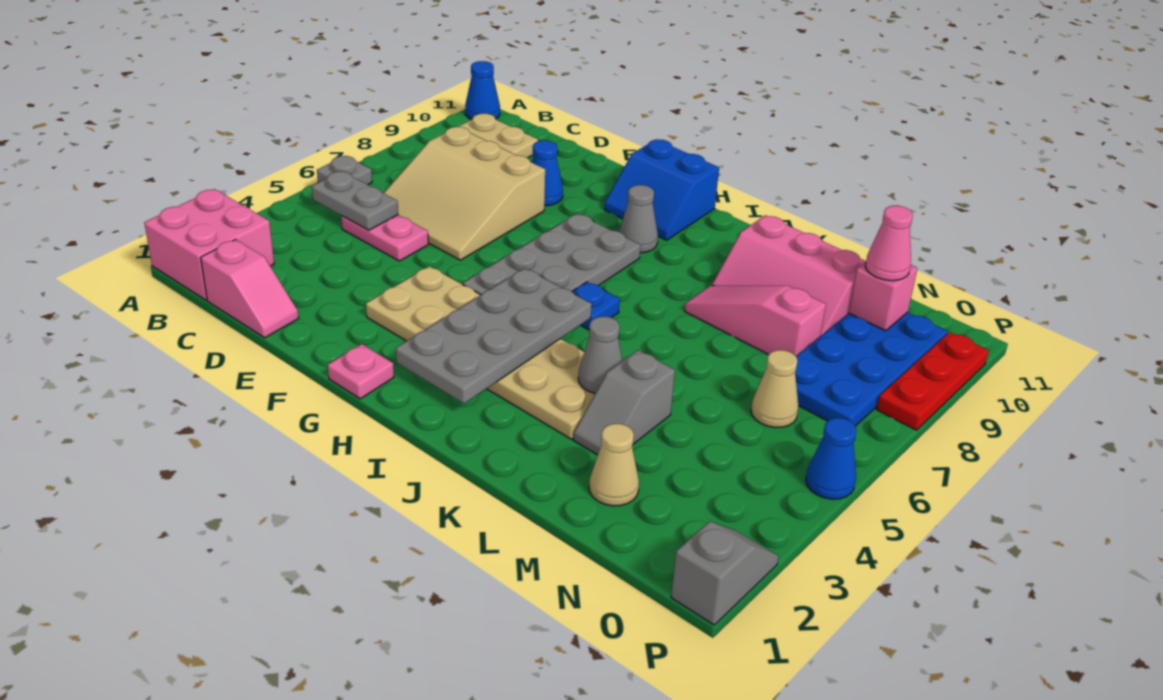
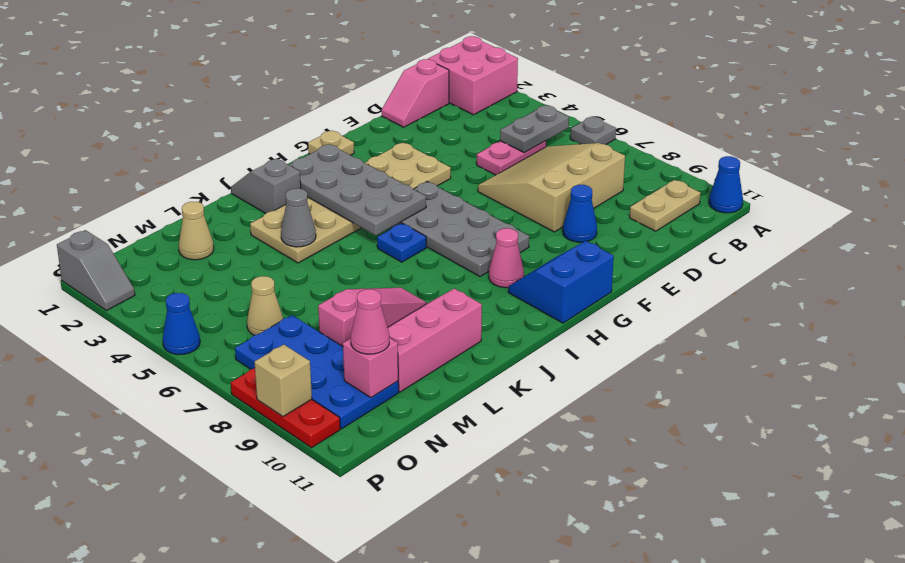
pink plate G1 level 1 -> tan plate G1 level 1
grey cone H9 level 1 -> pink cone H9 level 1
grey slope L3:L4 level 1 top 4 -> grey slope J1:J2 level 1 top 2
none -> tan brick P9 level 2

